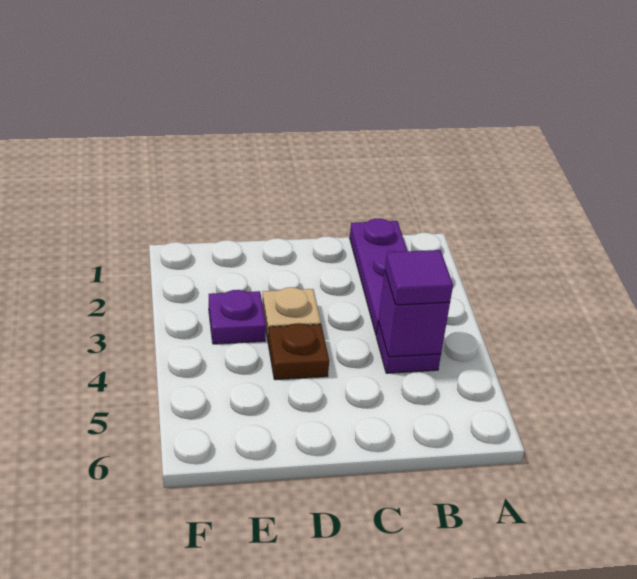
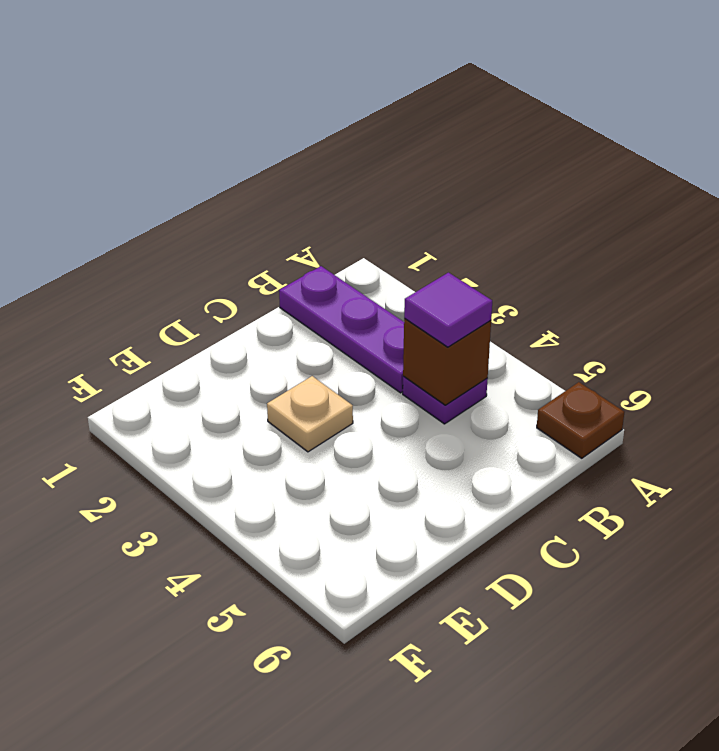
purple brick B4 level 2 -> brown brick B4 level 2
brown plate D4 level 1 -> brown plate A6 level 1
purple plate E3 level 1 -> none

